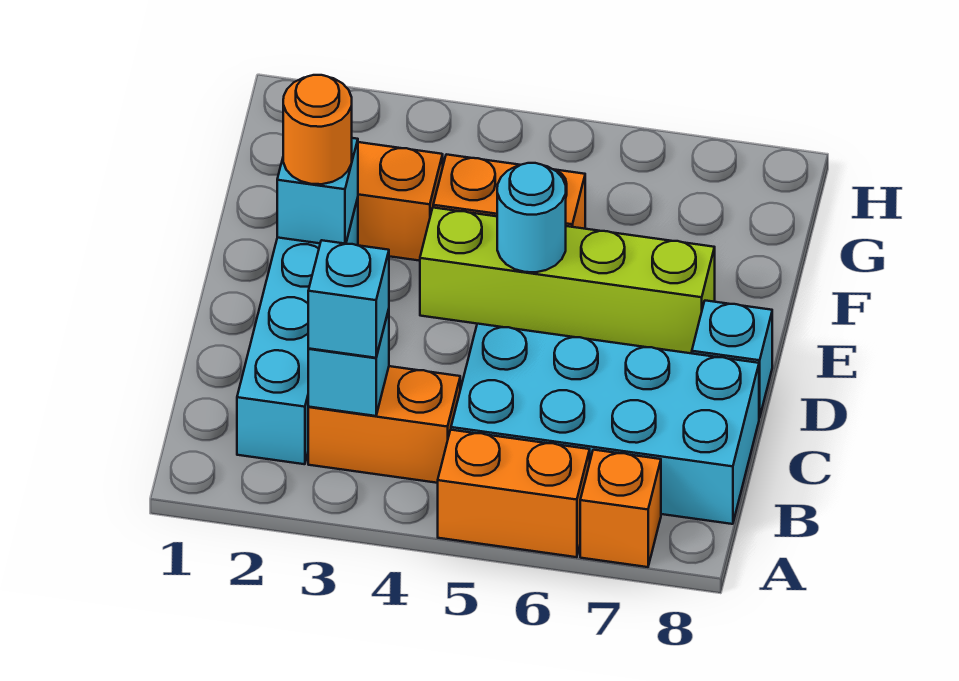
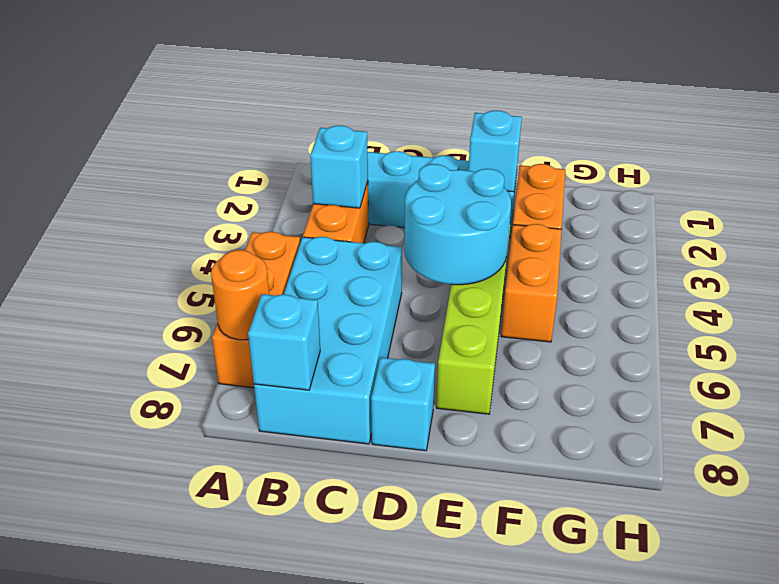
cyan brick B3 level 3 -> cyan brick B8 level 2
orange round brick E2 level 3 -> orange round brick A7 level 2
cyan round brick E5 level 2 -> cyan round brick D4:E5 level 2

